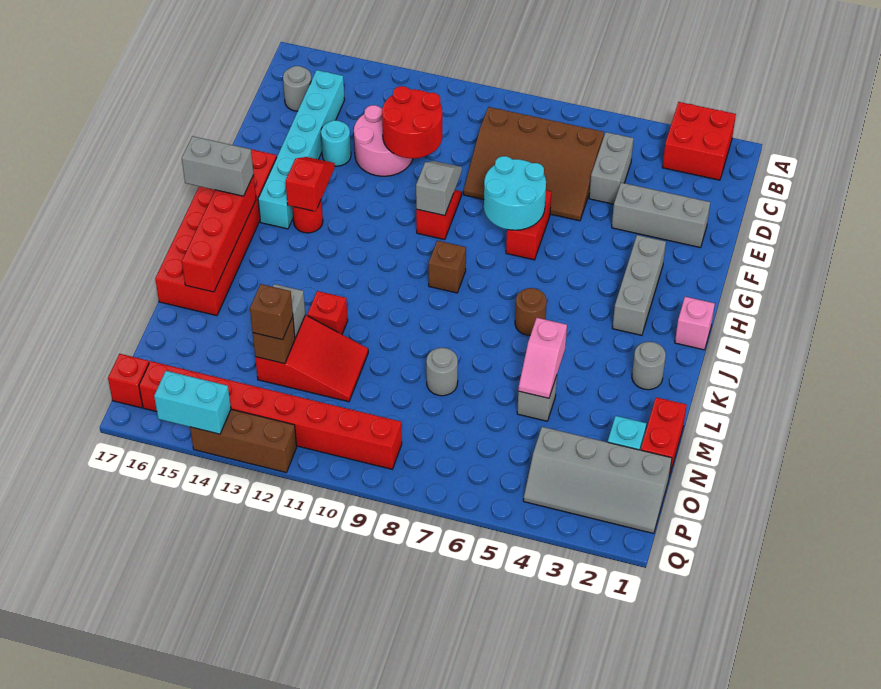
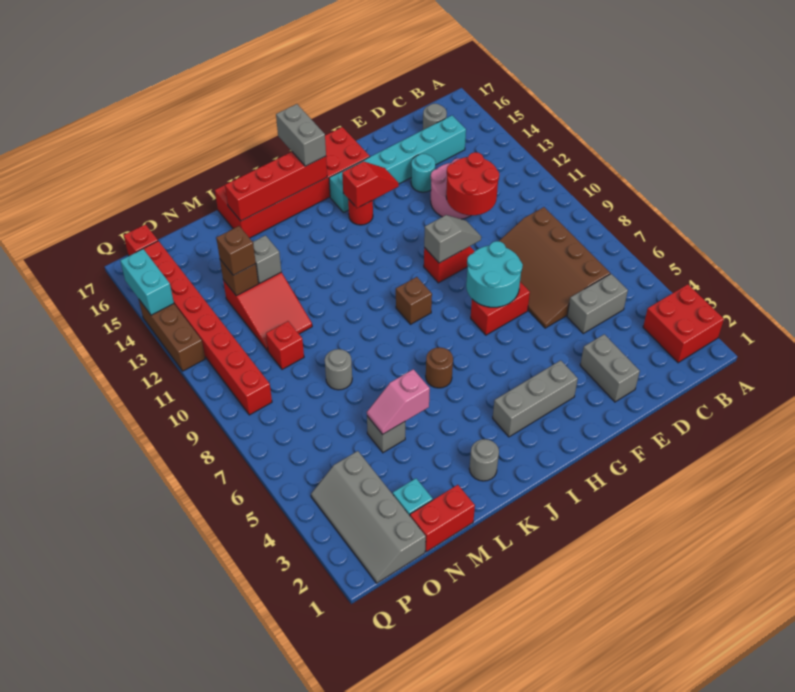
grey brick E2:E4 level 1 -> grey brick E2:E3 level 1
pink brick I1 level 1 -> none
red brick L12 level 1 -> red brick N10 level 1

